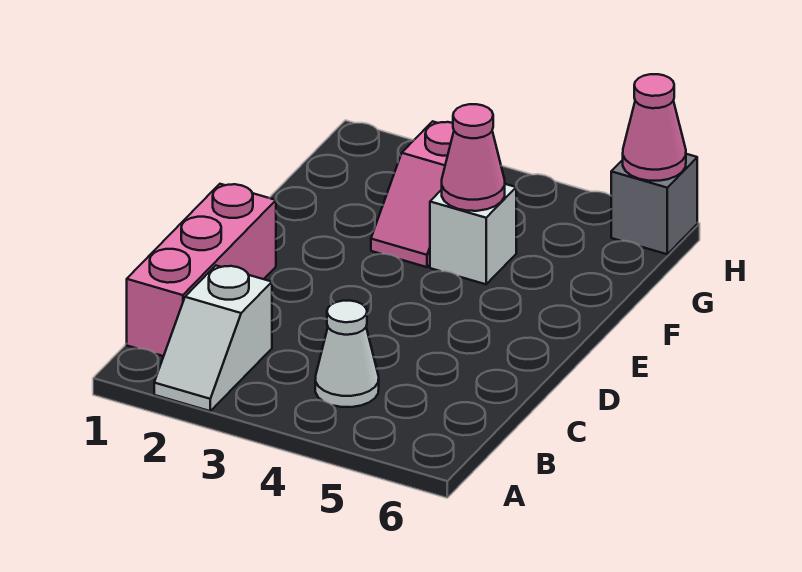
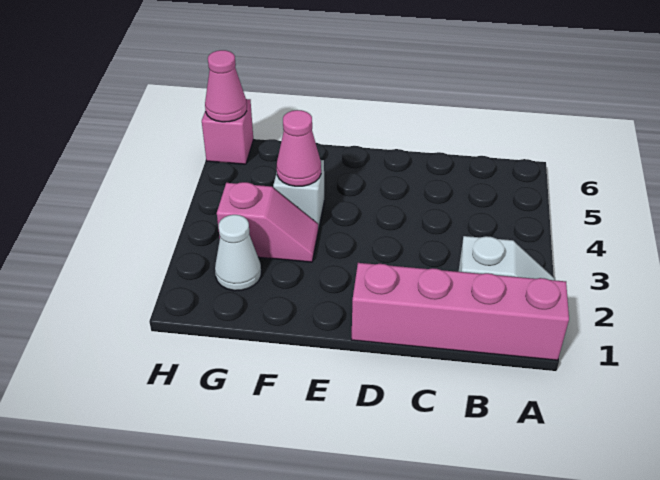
pink brick B1:D1 level 1 -> pink brick A1:D1 level 1
white cone B4 level 1 -> white cone G2 level 1
grey brick H6 level 1 -> pink brick H6 level 1

